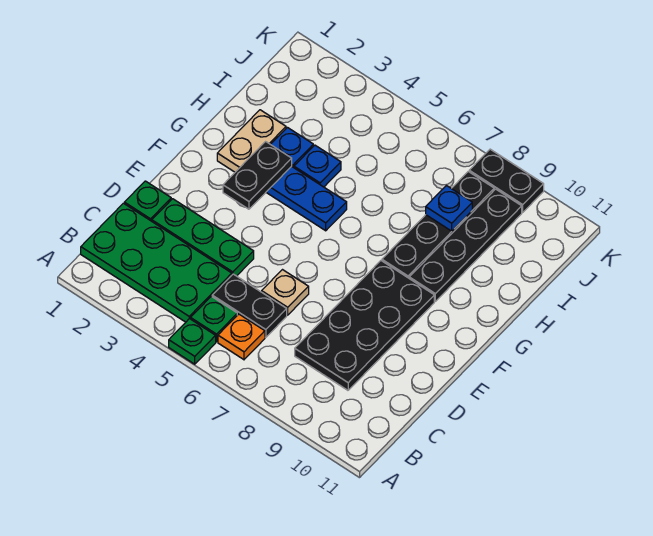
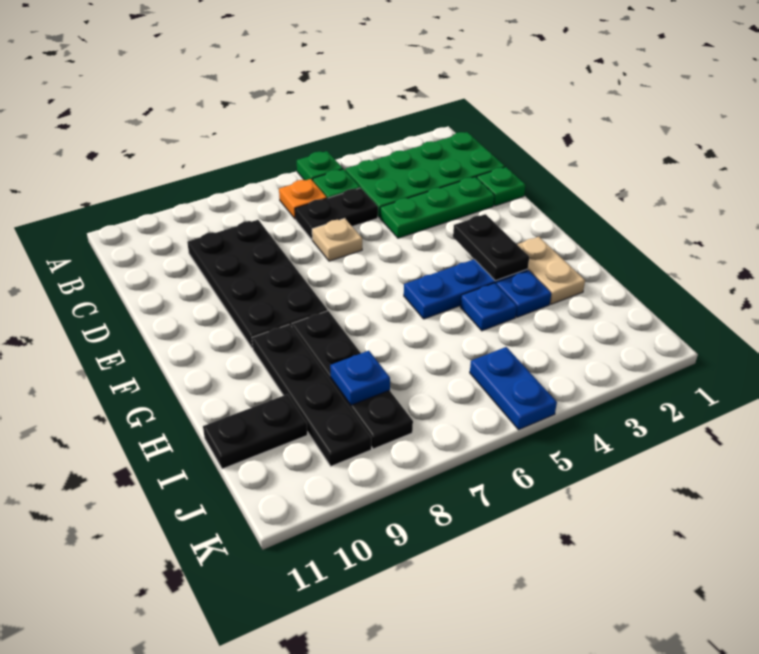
none -> blue plate J5:K5 level 1
black plate K8:K9 level 1 -> black plate I10:I11 level 1

